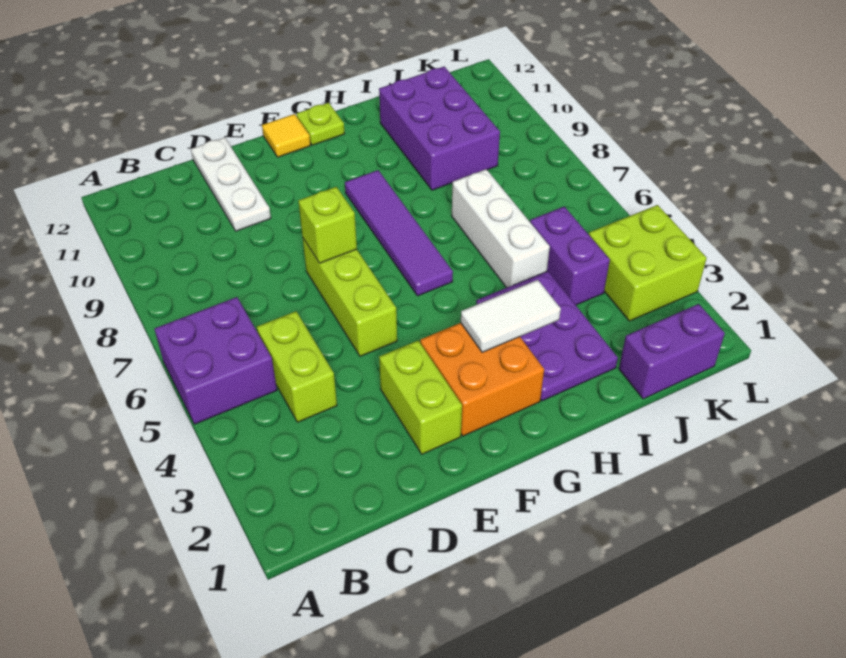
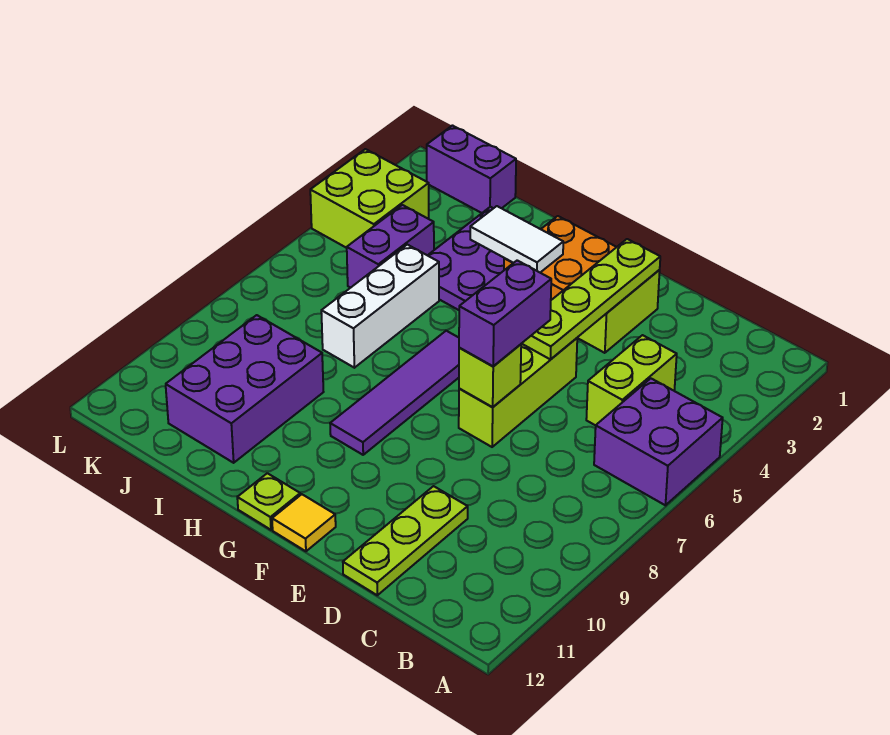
white plate D10:D12 level 1 -> lime plate D10:D12 level 1
none -> lime plate E2:E5 level 2
none -> purple brick E6:E7 level 3

